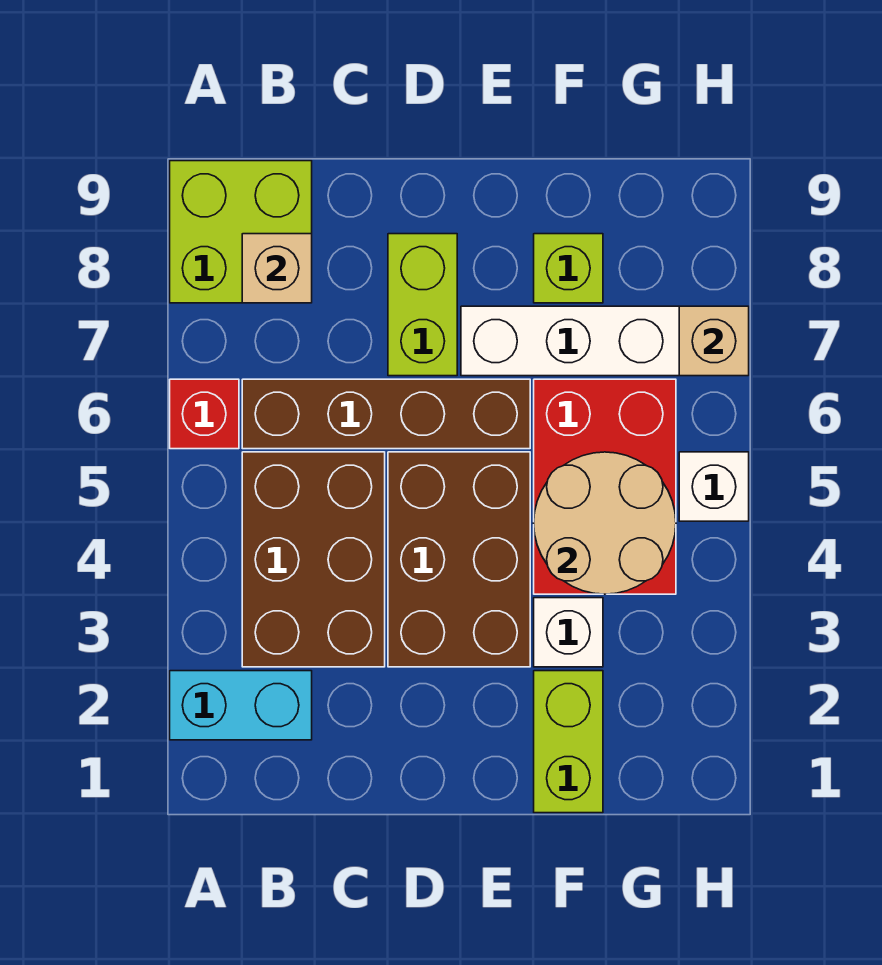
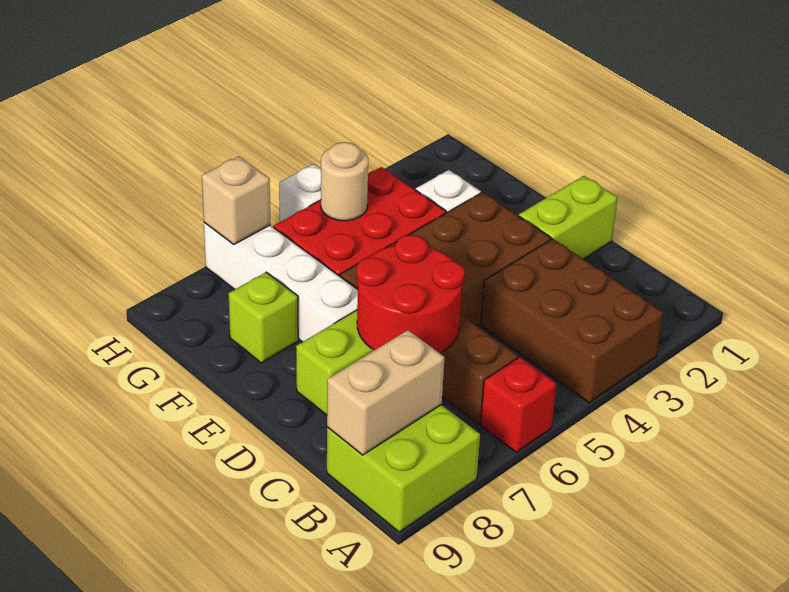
cyan brick A2:B2 level 1 -> none
brown brick B3:C5 level 1 -> brown brick A3:C4 level 1
tan brick B8 level 2 -> tan brick B8:B9 level 2
none -> red round brick C6:D7 level 2
lime brick F1:F2 level 1 -> lime brick D1:D2 level 1
tan round brick F4:G5 level 2 -> tan round brick G5 level 2

